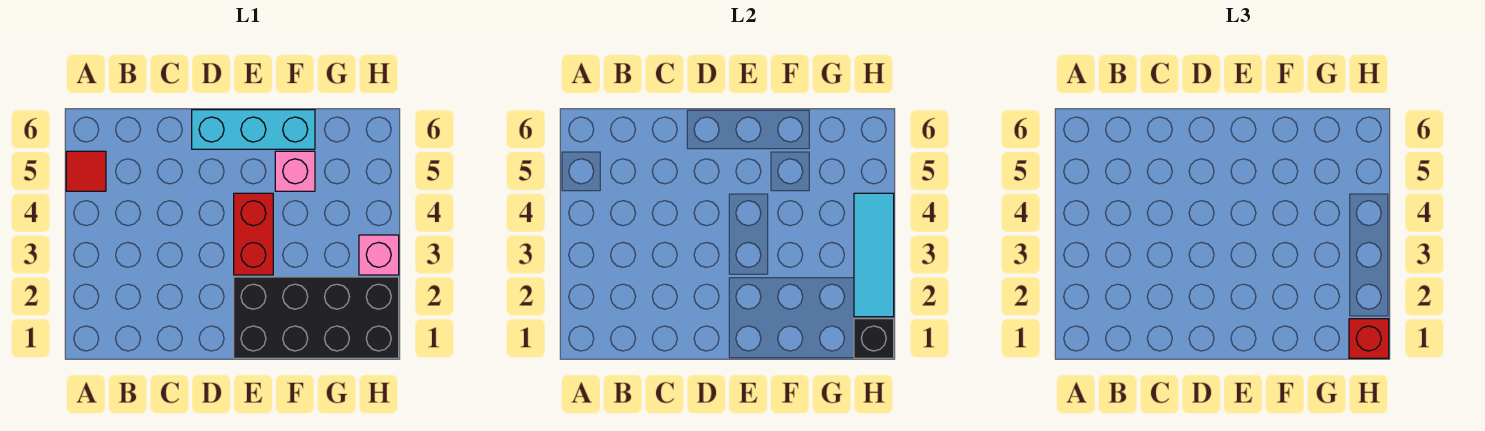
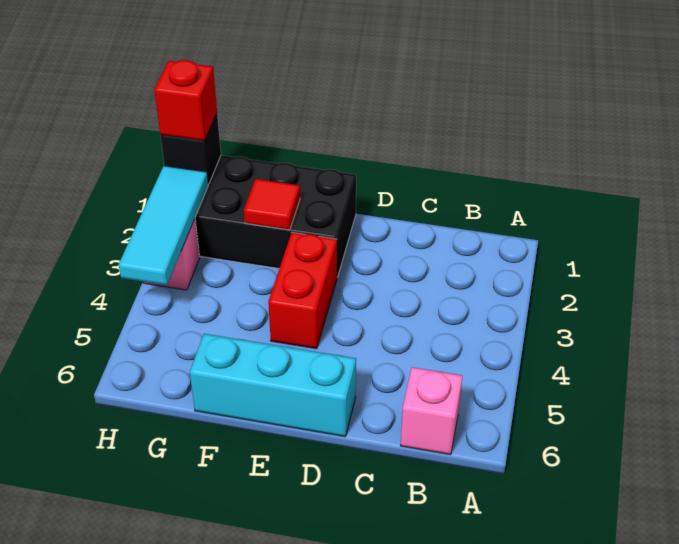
red tile A5 level 1 -> red tile F2 level 2
pink brick F5 level 1 -> pink brick B6 level 1

